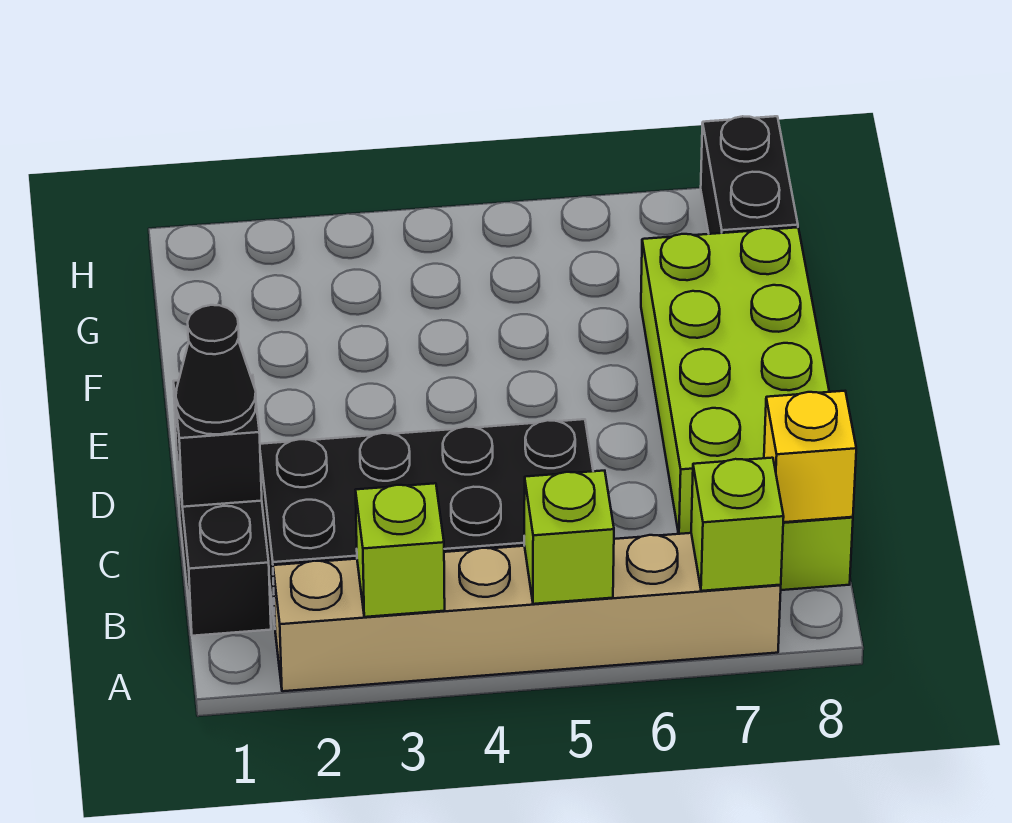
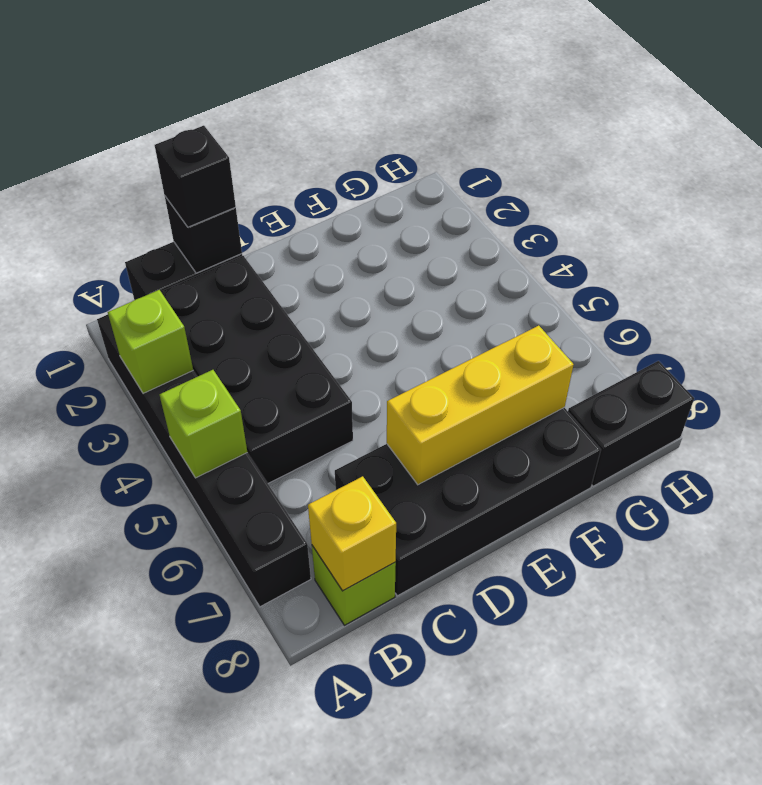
tan brick A2:A7 level 1 -> black brick A2:A7 level 1
lime brick A7 level 2 -> none
black cone C1 level 3 -> black brick C1 level 3
lime brick C7:F8 level 1 -> black brick C7:F8 level 1
none -> yellow brick D7:F7 level 2

